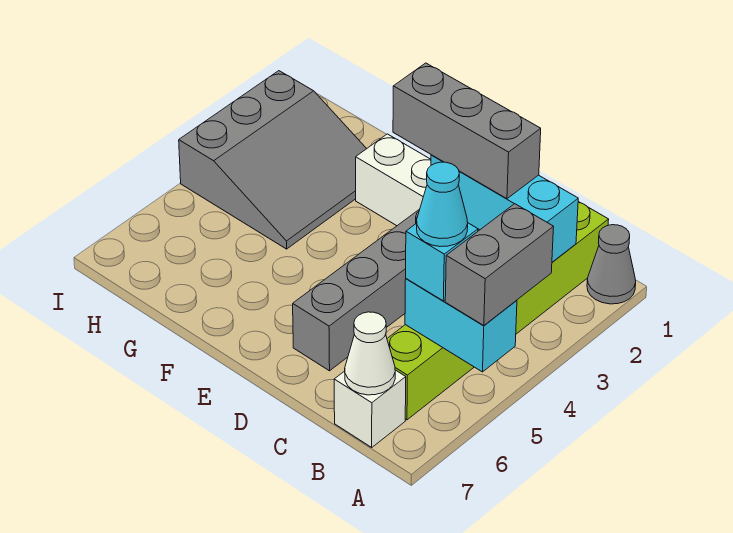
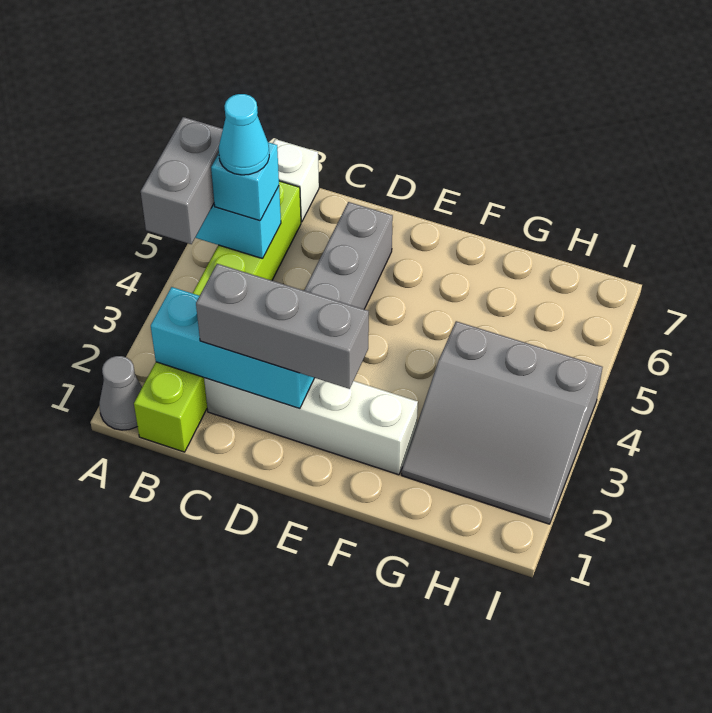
white cone B7 level 2 -> none
grey slope G2:I4 level 1 top I -> grey slope G2:I4 level 1 top 4

